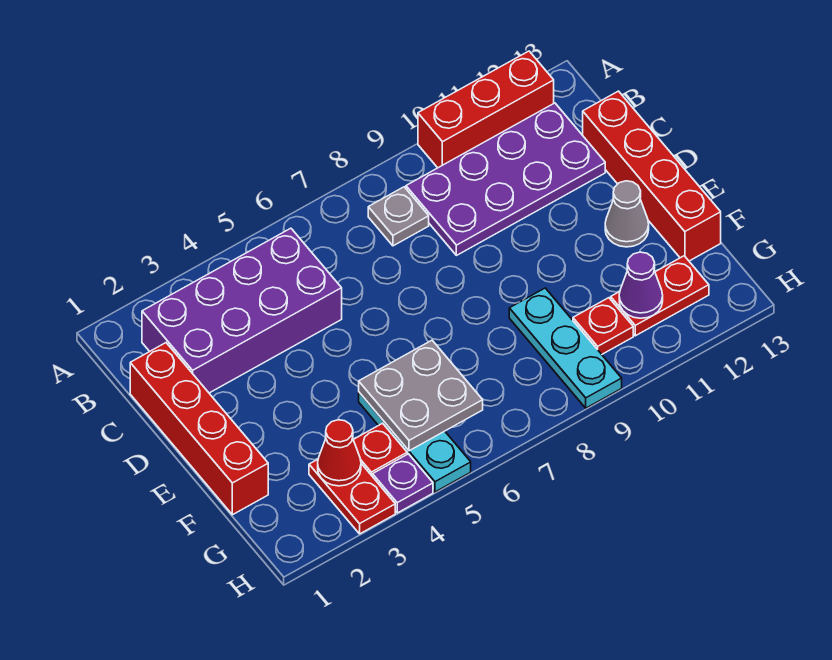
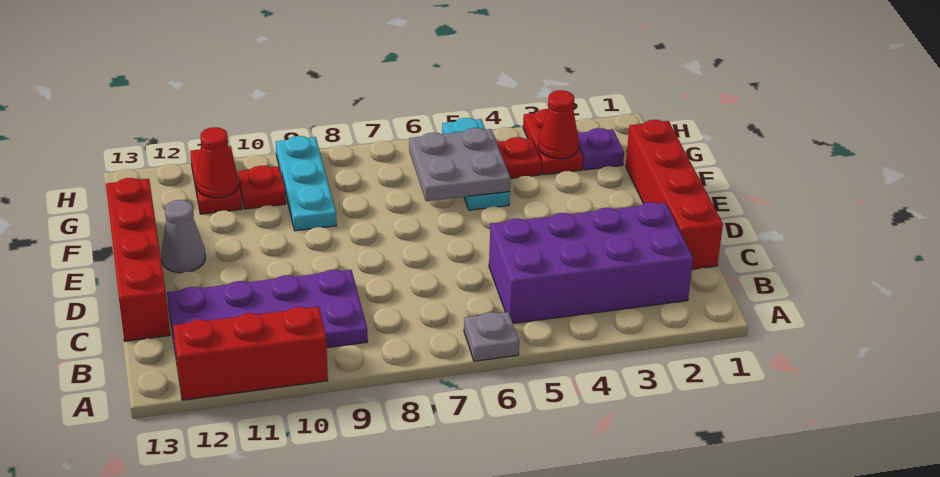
grey plate B8 level 1 -> grey plate A6 level 1
red plate G11:G12 level 1 -> red plate G11:H11 level 1
purple cone G11 level 2 -> red cone G11 level 2
purple plate H4 level 1 -> purple plate G2 level 1

